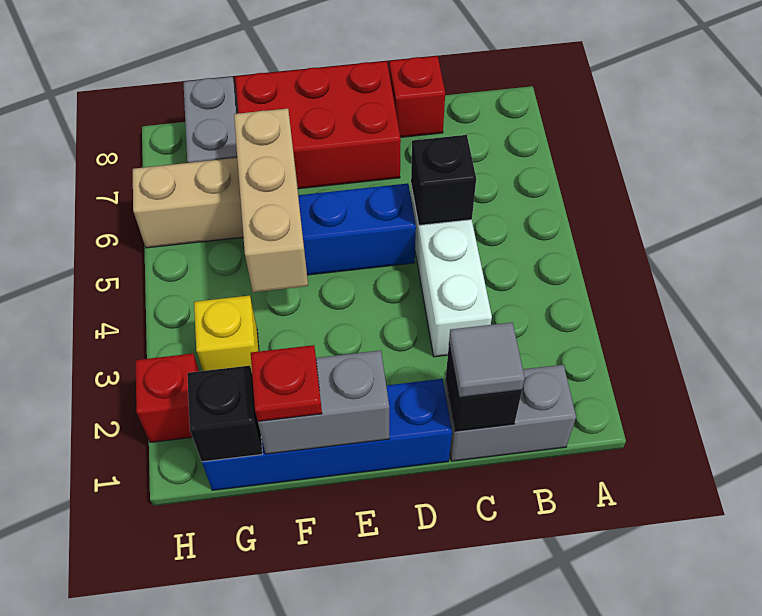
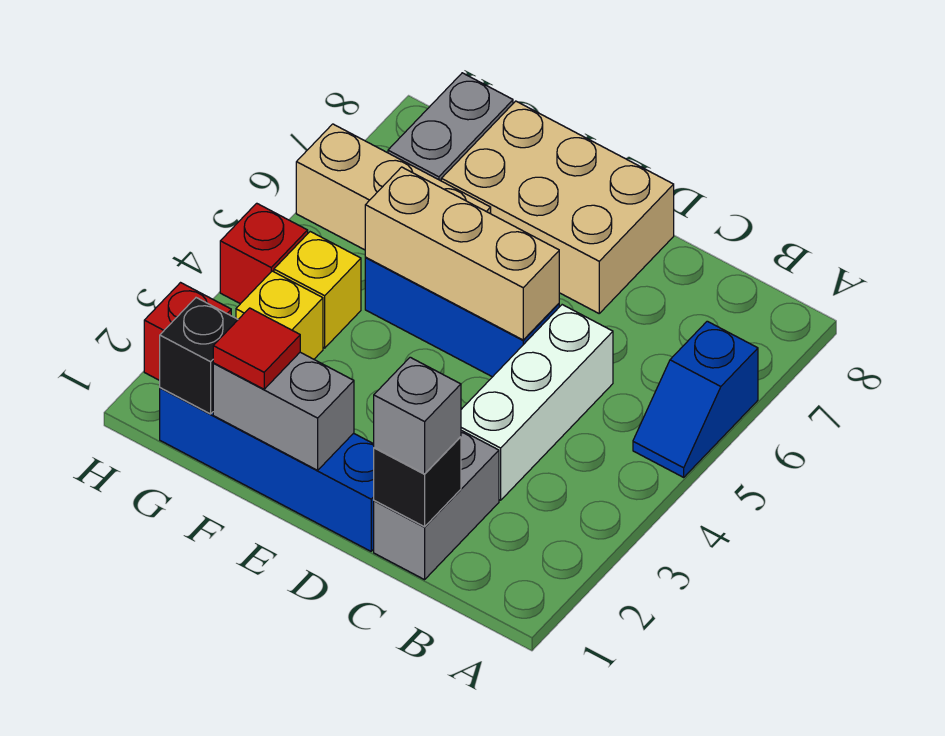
none -> blue slope A5:A6 level 1 top 6
grey brick B1:C1 level 1 -> grey brick C1:C2 level 1
grey tile C1 level 3 -> grey brick C1 level 3
black brick C5 level 2 -> none
red brick C8 level 1 -> red brick H4 level 1
red brick D7:F8 level 1 -> tan brick D7:F8 level 1
red plate F1 level 3 -> red tile F1 level 3
tan brick F4:F6 level 2 -> tan brick D5:F5 level 2
none -> yellow brick G4 level 1

